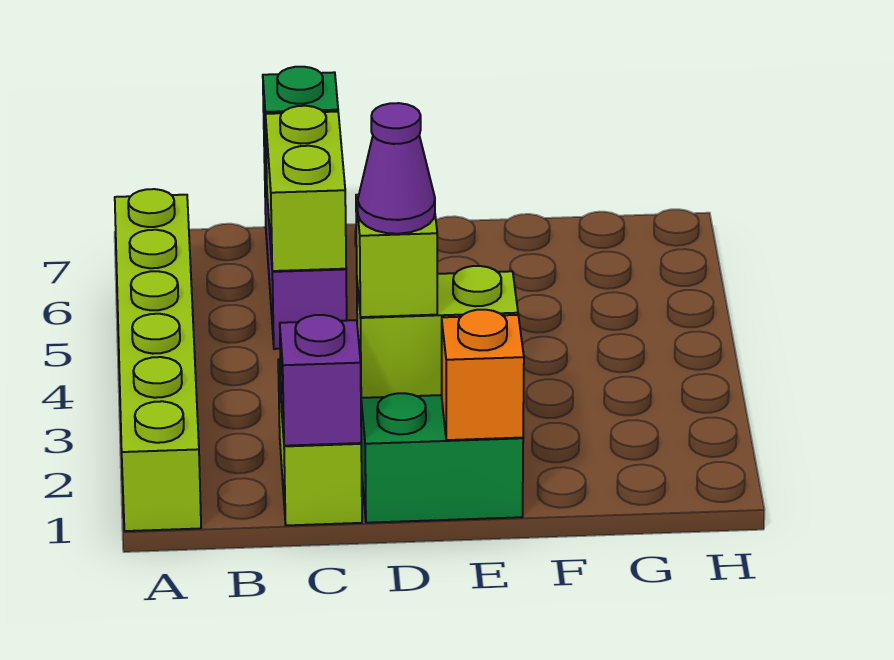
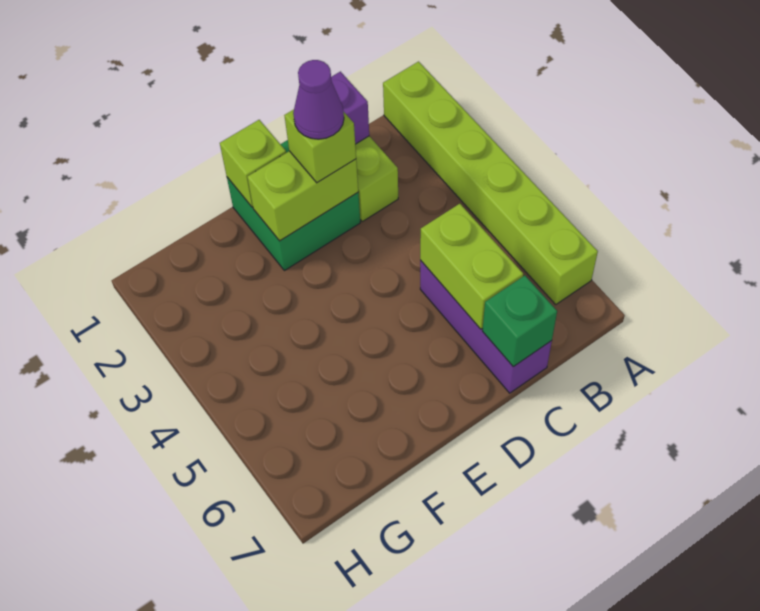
orange brick E1 level 2 -> lime brick E1 level 2

